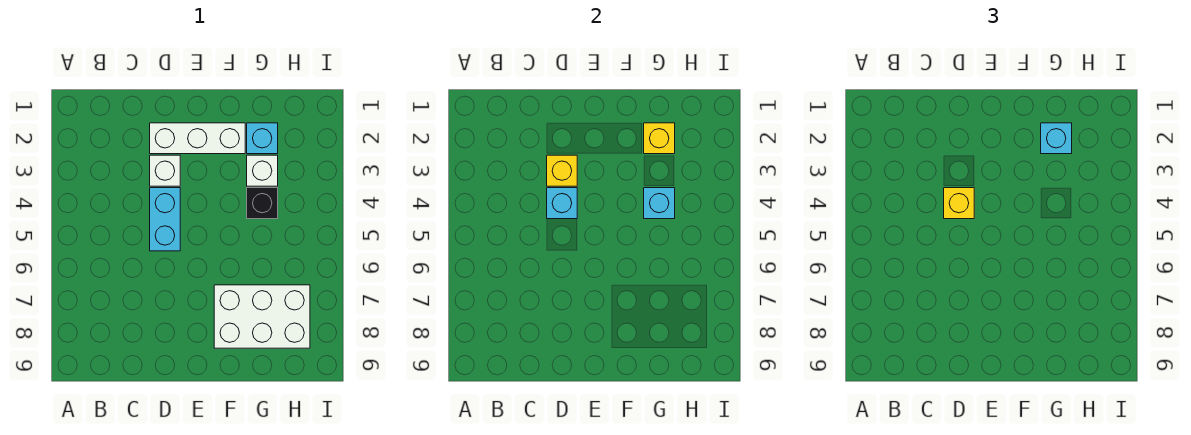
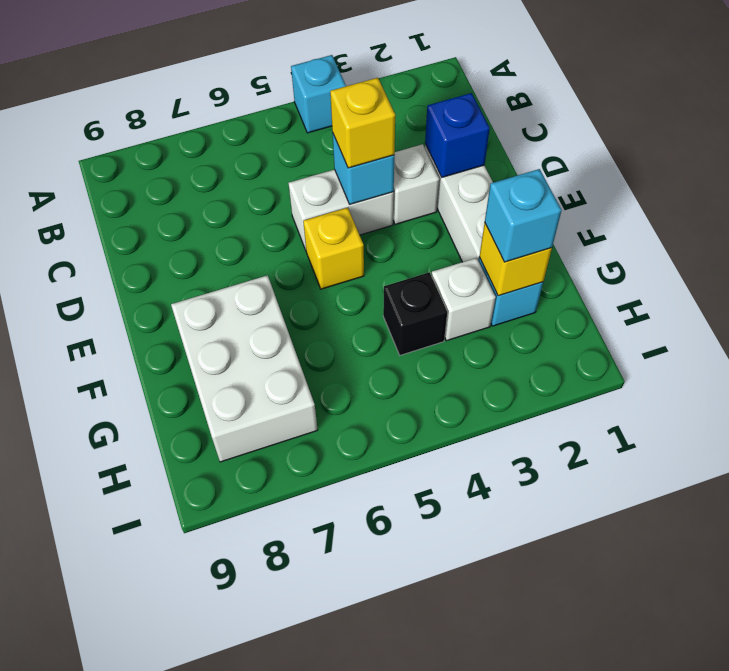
none -> blue brick D2 level 2
yellow brick D3 level 2 -> yellow brick E5 level 1
cyan brick D4:D5 level 1 -> white brick D4:D5 level 1
cyan brick G4 level 2 -> cyan brick A4 level 1

